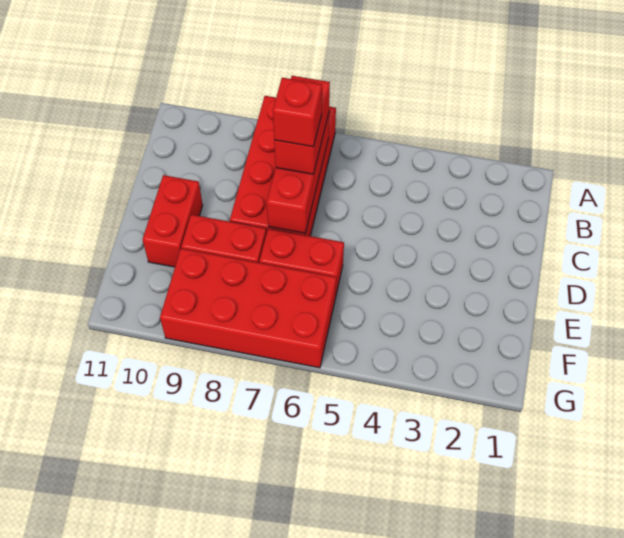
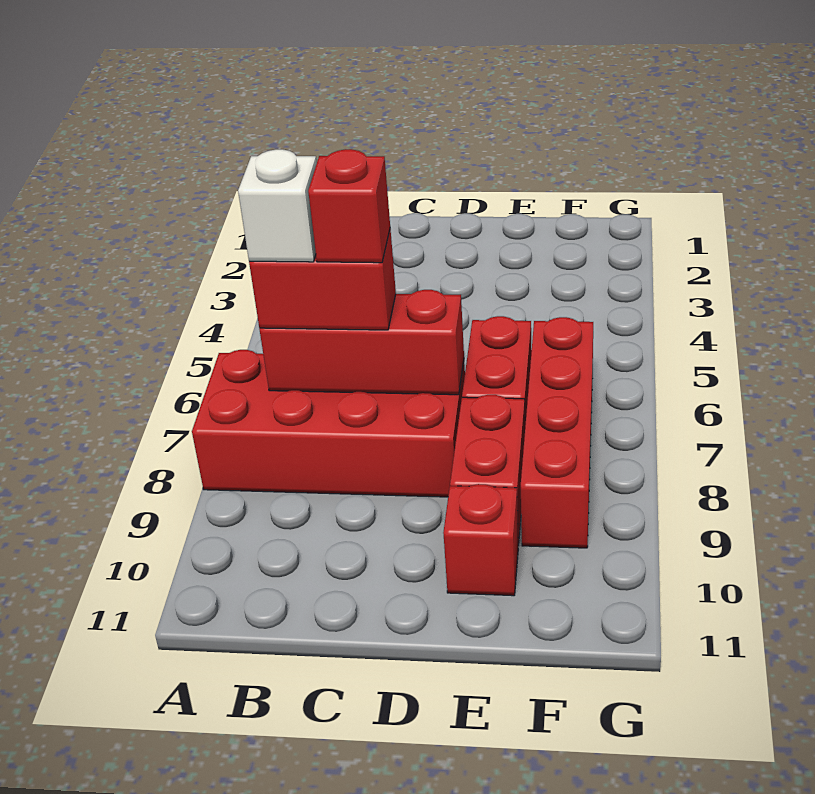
none -> white brick B7 level 4
red brick D10:E10 level 1 -> red brick E10 level 1
red brick F6:G9 level 1 -> red brick F6:F9 level 1

